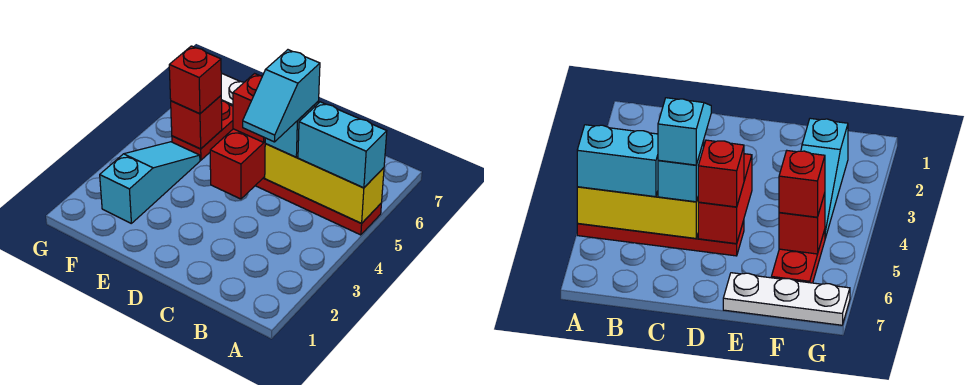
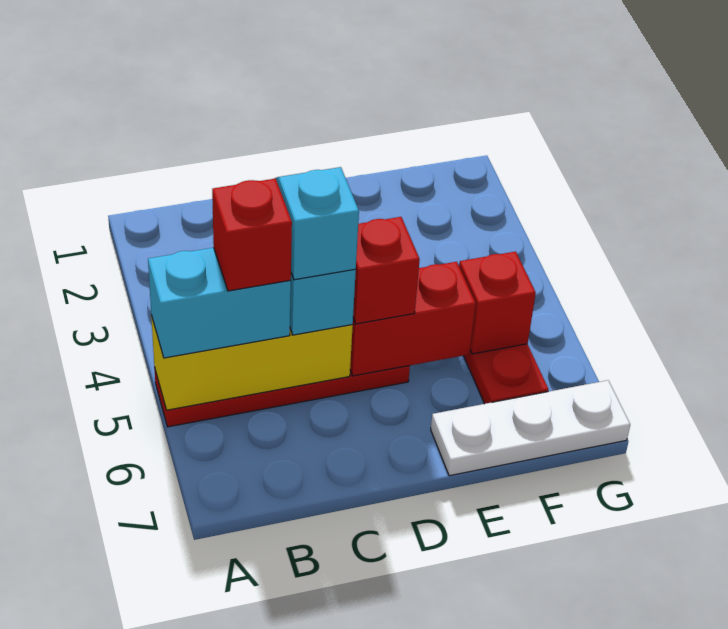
red brick D4:D5 level 2 -> red brick D5:E5 level 2
cyan slope F2:F4 level 1 top 2 -> none
red brick F5 level 3 -> red brick B5 level 4

